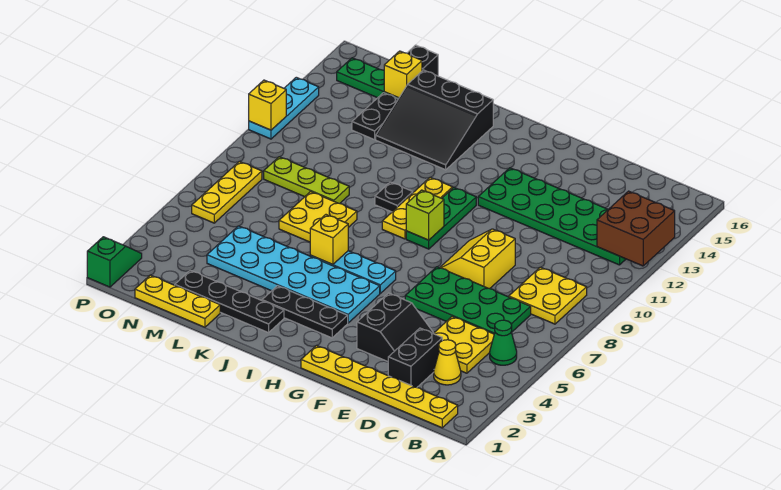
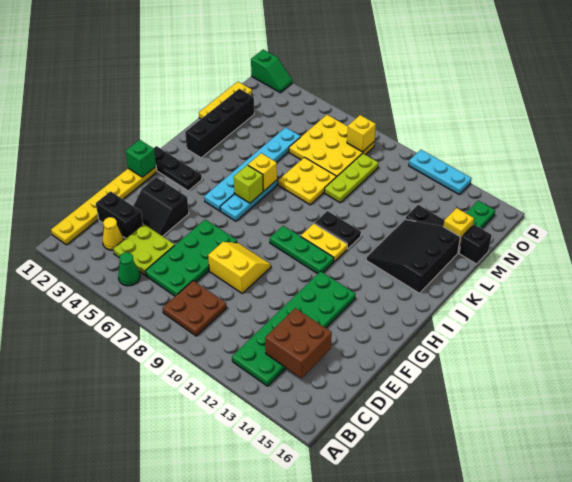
brown brick A12:B13 level 2 -> brown brick C13:D14 level 2
yellow plate B8:C9 level 1 -> brown plate B8:C9 level 1
yellow plate C4:D5 level 1 -> lime plate C4:D5 level 1
none -> green brick G1 level 2
black plate H3:J3 level 1 -> black plate H1:H3 level 1
cyan plate H4:M5 level 1 -> cyan plate H5:M5 level 1
lime brick H9 level 2 -> lime brick I6 level 2
yellow plate I9:I11 level 1 -> yellow plate I10:I11 level 1
black plate J2:M2 level 1 -> black brick J2:M2 level 1
black plate J10 level 1 -> black plate J10:J11 level 1
yellow plate O6:O8 level 1 -> yellow plate M6:O8 level 1
yellow brick P11 level 2 -> yellow brick O8 level 2

